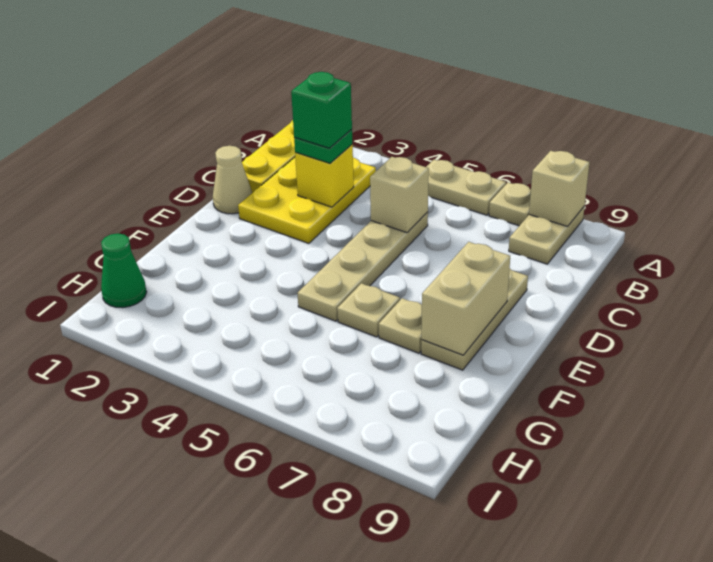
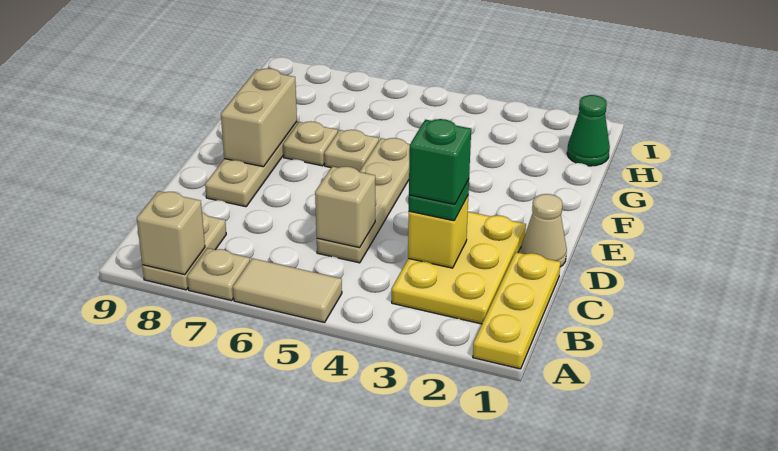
tan plate A5:A6 level 1 -> tan tile A5:A6 level 1

